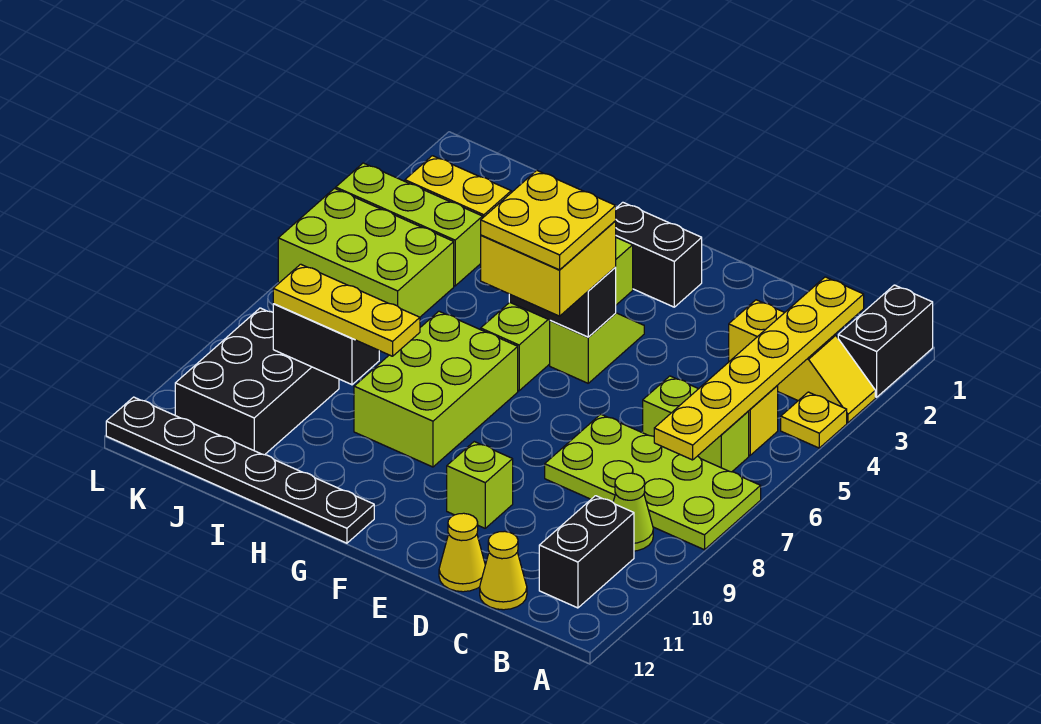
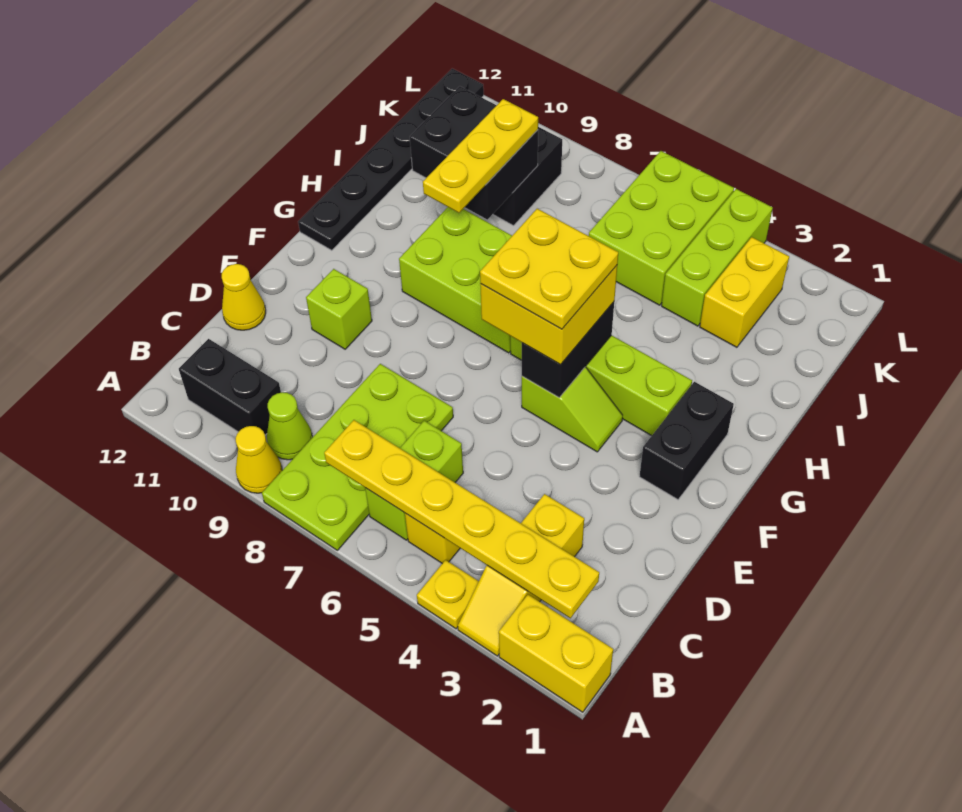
black brick A1:A2 level 1 -> yellow brick A1:A2 level 1
yellow cone C12 level 1 -> yellow cone A9 level 1

